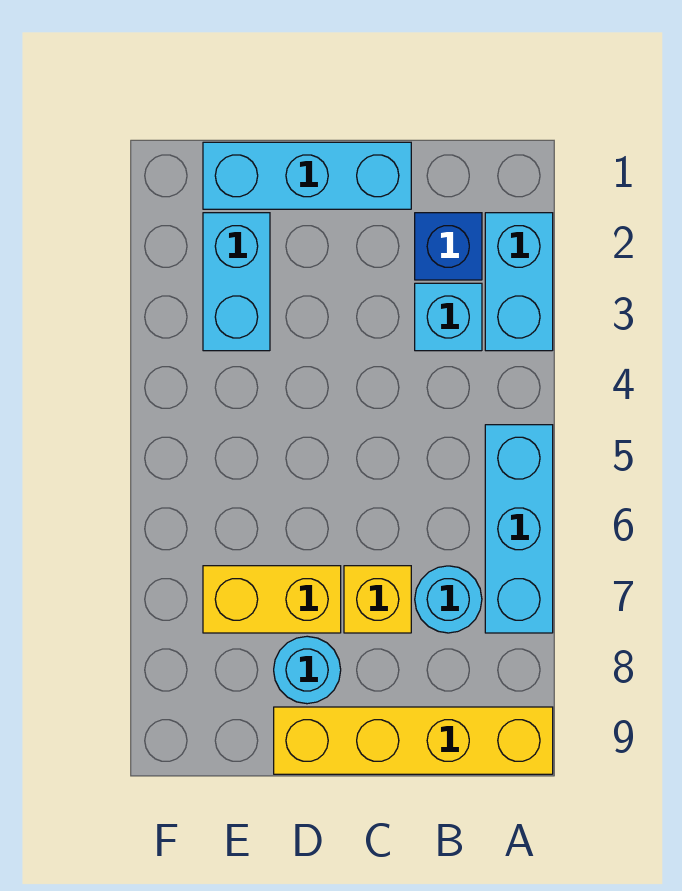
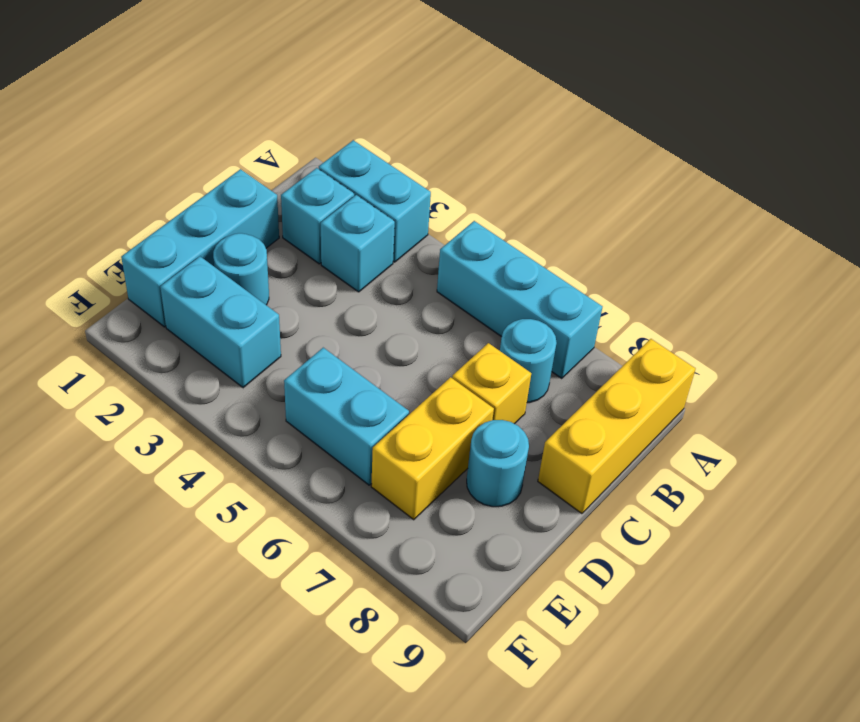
yellow brick A9:D9 level 1 -> yellow brick A9:C9 level 1
blue brick B2 level 1 -> cyan brick B2 level 1
none -> cyan round brick D2 level 1
none -> cyan brick E5:E6 level 1

